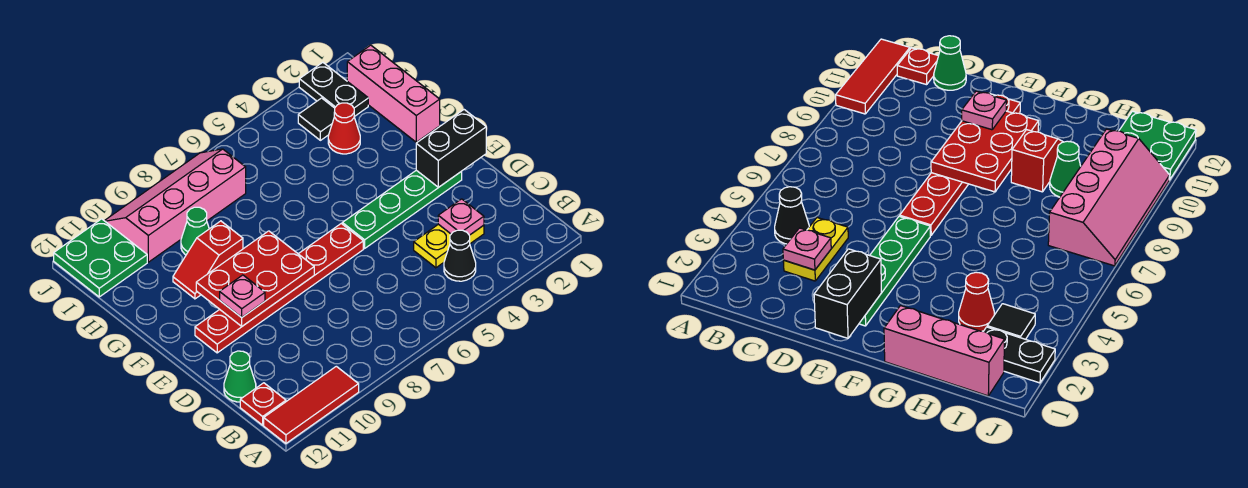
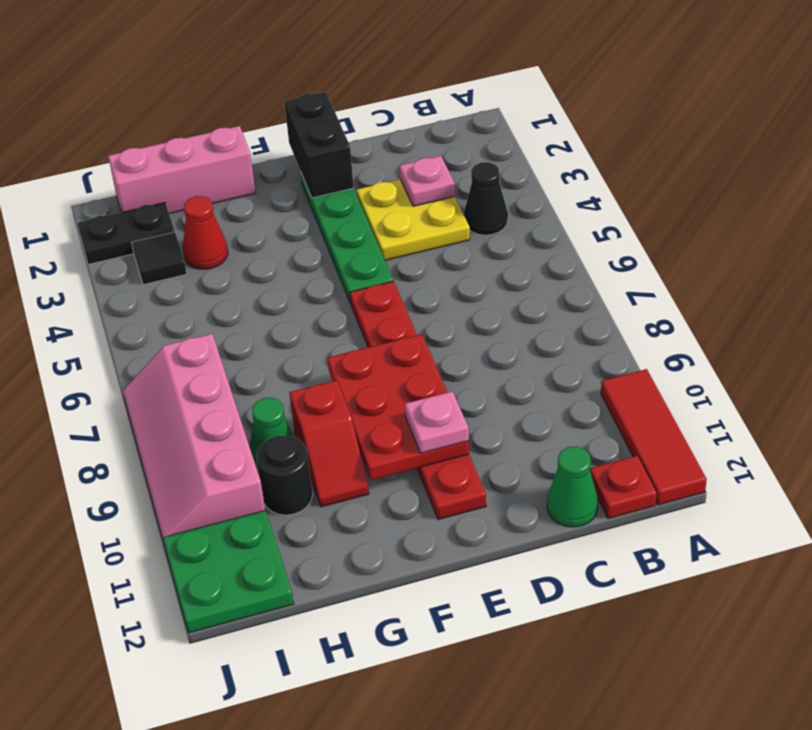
yellow plate C3:C4 level 1 -> yellow plate C3:D4 level 1
none -> black round brick H10 level 1

